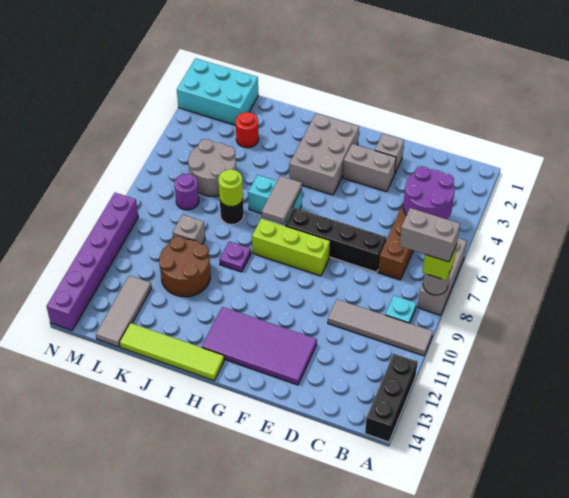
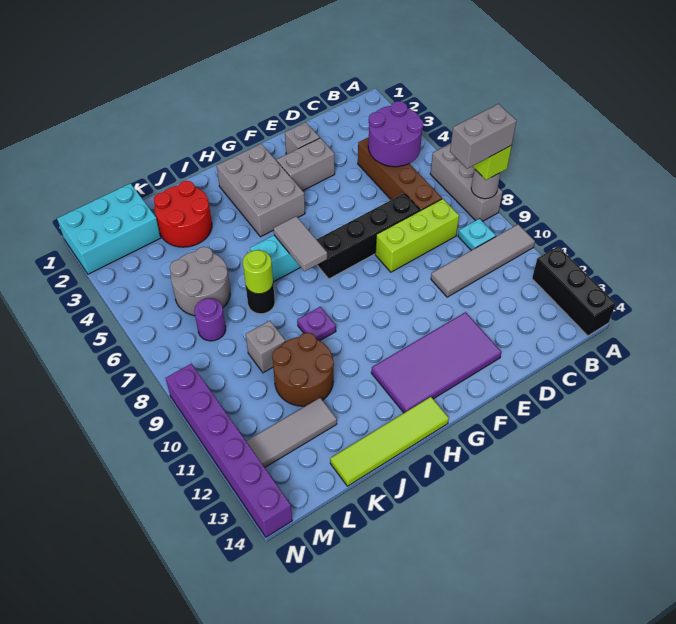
lime brick F8:H8 level 1 -> lime brick C8:E8 level 1
red round brick K3 level 1 -> red round brick J2:K3 level 1
grey tile L12:L14 level 1 -> grey tile K12:M12 level 1

